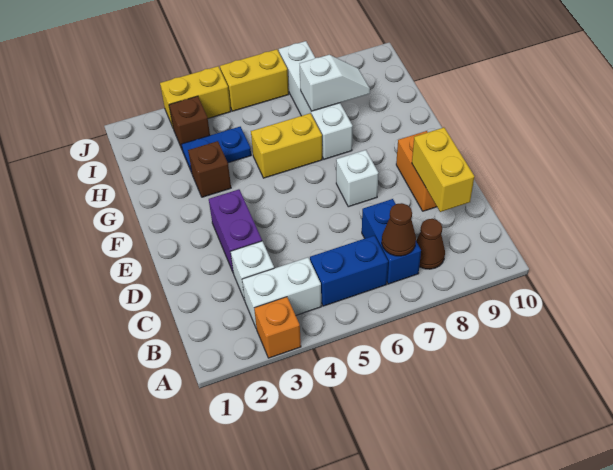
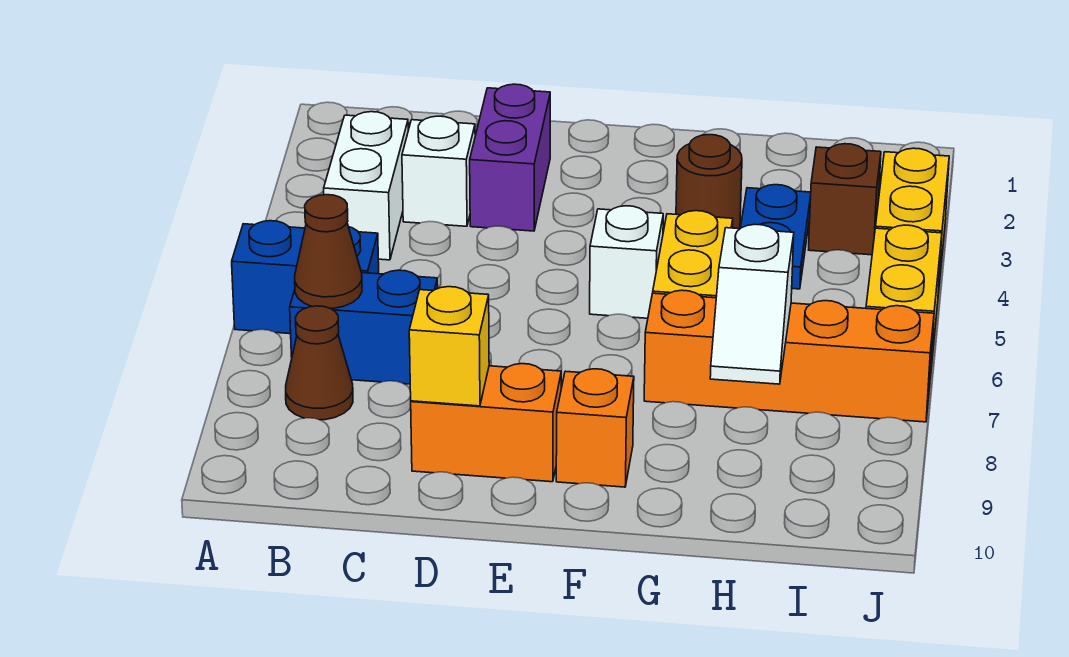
orange brick A3 level 1 -> orange brick F9 level 1
blue brick B5:B6 level 1 -> blue brick A6:B6 level 1
yellow brick C9:D9 level 2 -> yellow brick D9 level 2
purple brick D3:E3 level 1 -> purple brick D2:D3 level 1
white brick E7 level 1 -> white brick F5 level 1
brown brick G3 level 1 -> brown round brick G3 level 1
white brick G7:J7 level 1 -> orange brick G7:J7 level 1

